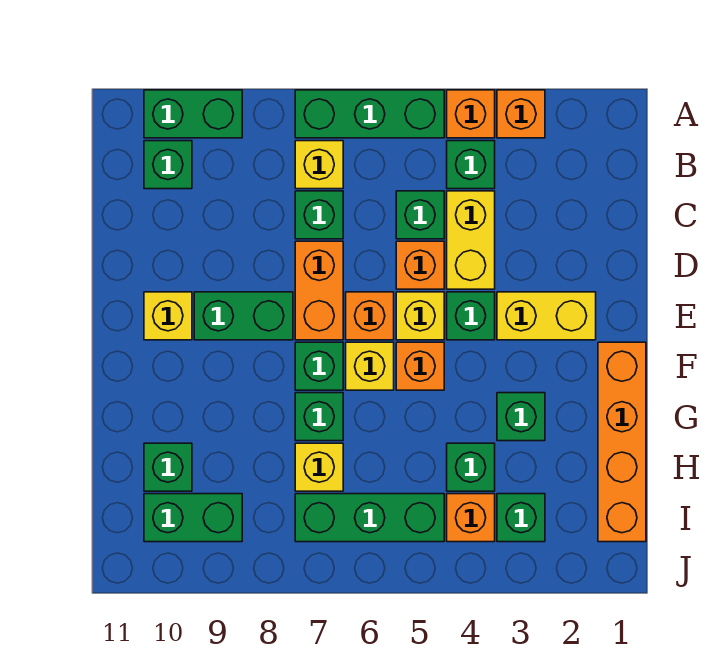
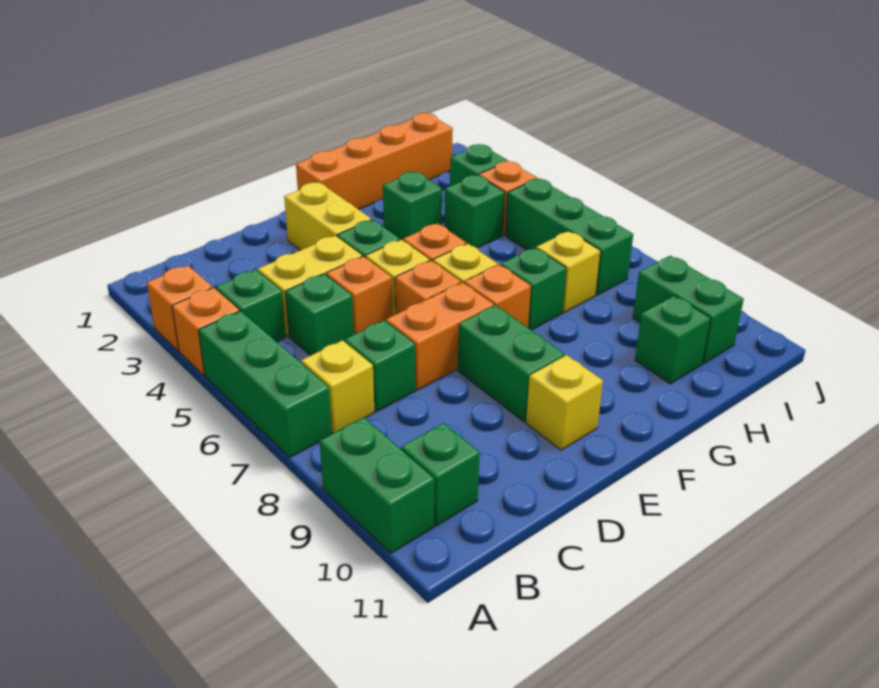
green brick F7 level 1 -> orange brick F7 level 1

